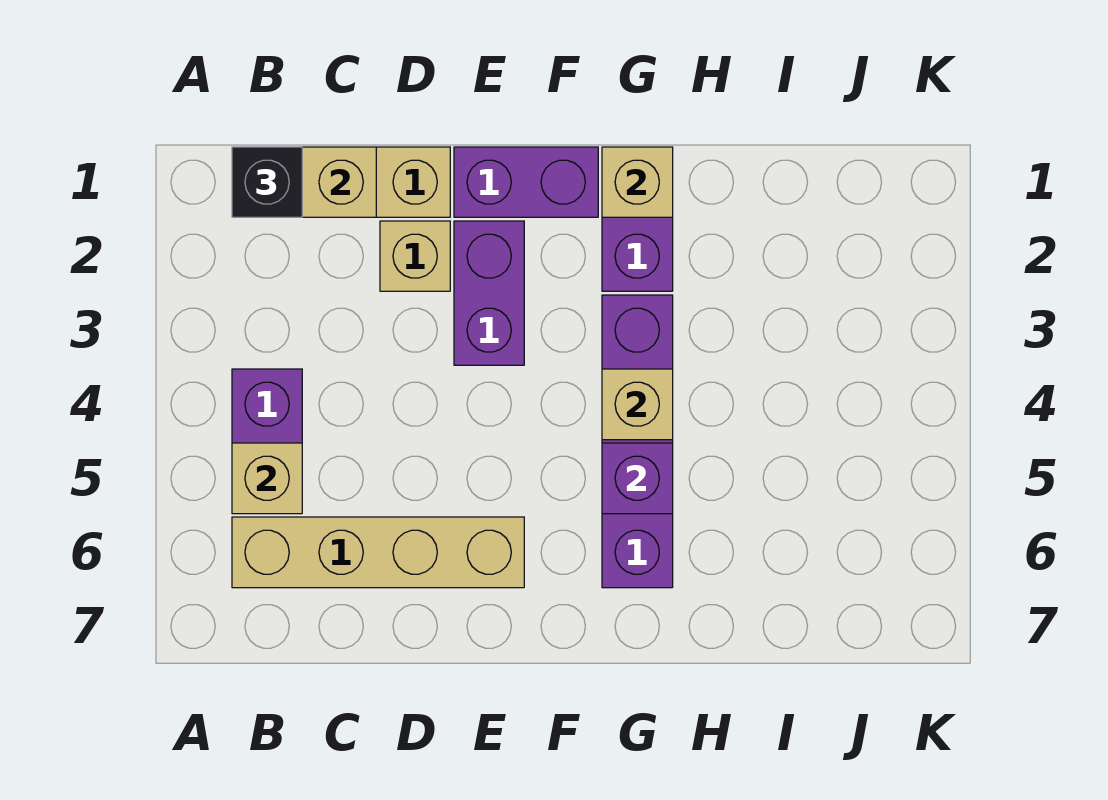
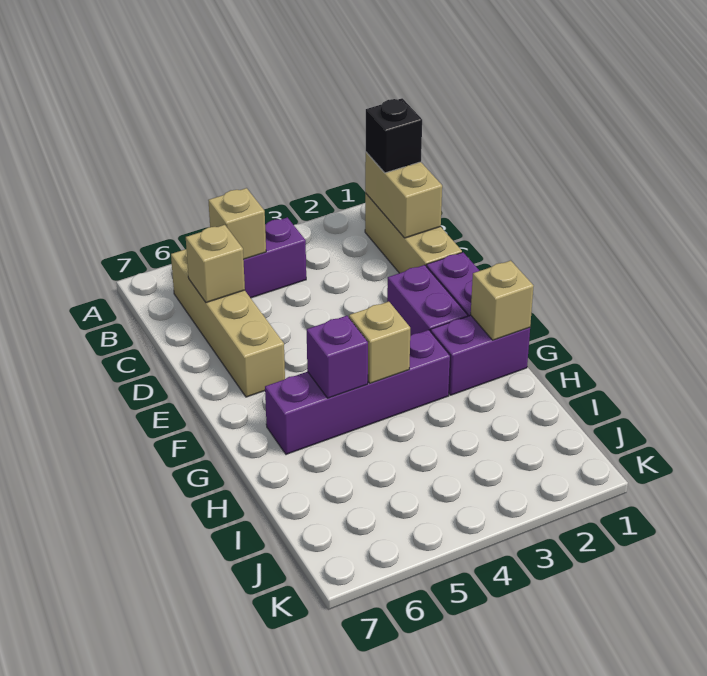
tan brick D2 level 1 -> tan brick C6 level 2
purple brick E2:E3 level 1 -> purple brick E2:F2 level 1

